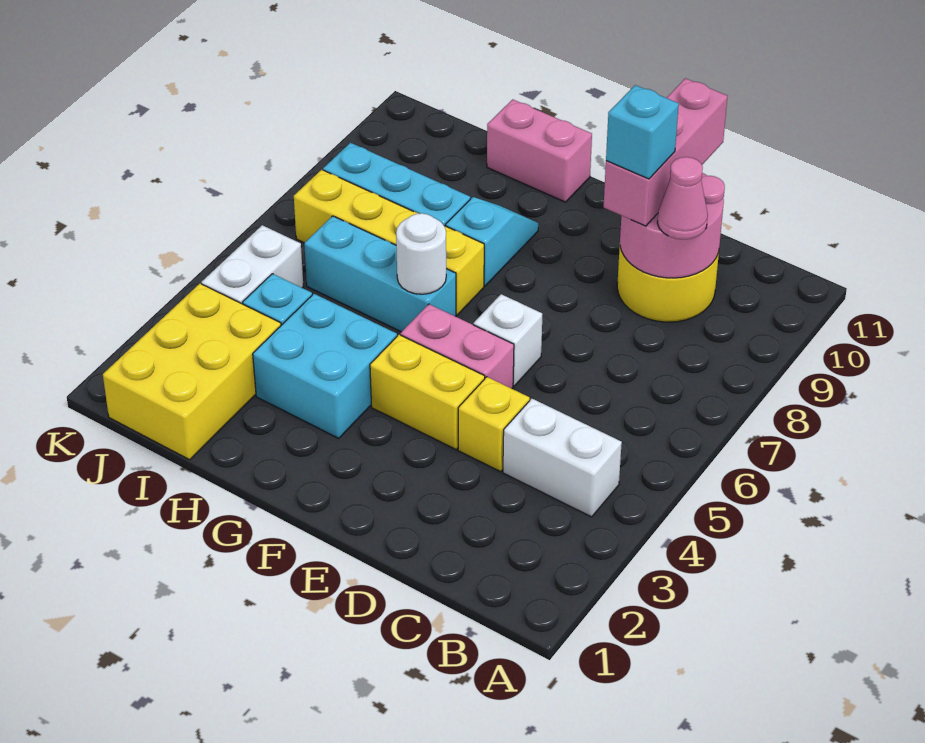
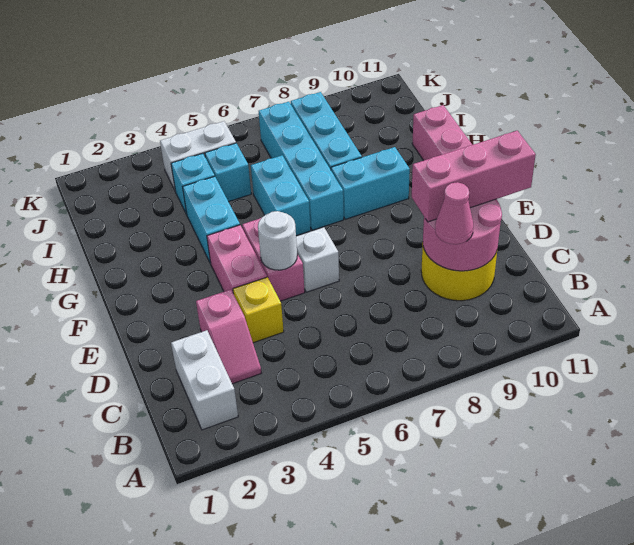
white brick B4:C4 level 1 -> white brick B2:C2 level 1
none -> pink slope C3:D3 level 1 top D
cyan brick D9 level 4 -> cyan brick I5 level 1
yellow brick E4:F4 level 1 -> pink brick E4:F4 level 1
cyan brick G3:H4 level 1 -> cyan brick G4:H4 level 1
cyan brick G6:I6 level 1 -> cyan brick G6:H6 level 1
white round brick G6 level 2 -> white round brick E5 level 2
yellow brick G7:J7 level 1 -> cyan brick G7:J7 level 1
cyan slope G8:G9 level 1 top 8 -> cyan brick G8:G9 level 1
yellow brick I1:J3 level 1 -> none

